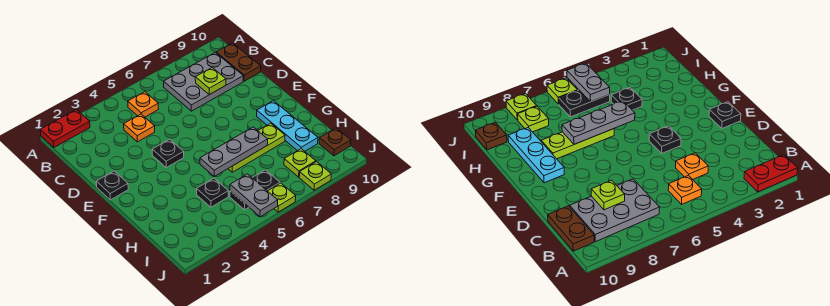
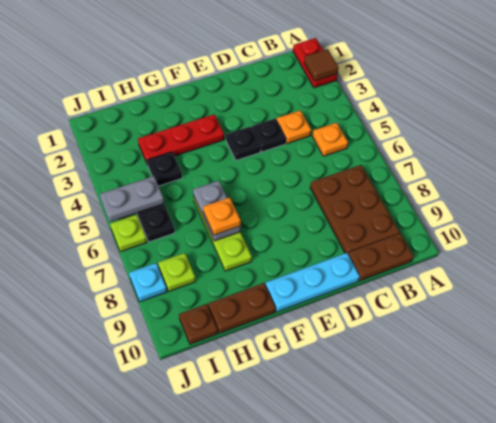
none -> brown tile A2 level 2
grey plate B7:C9 level 1 -> brown plate B7:C9 level 1
lime plate C8 level 2 -> none
black plate E1 level 1 -> black plate D4 level 1
none -> red plate F3:H3 level 1
cyan plate F9:H9 level 1 -> cyan plate D10:F10 level 1
grey plate G5:G7 level 2 -> grey plate G6:G7 level 2
none -> orange plate G7 level 3
none -> brown plate G10:H10 level 1
lime plate J8 level 1 -> cyan plate J8 level 1

